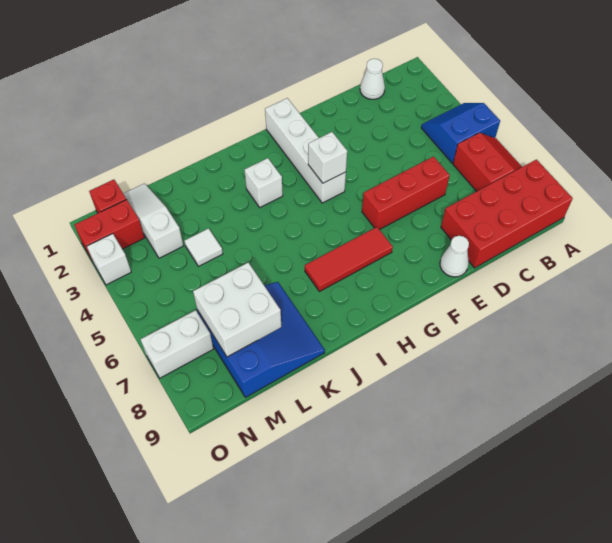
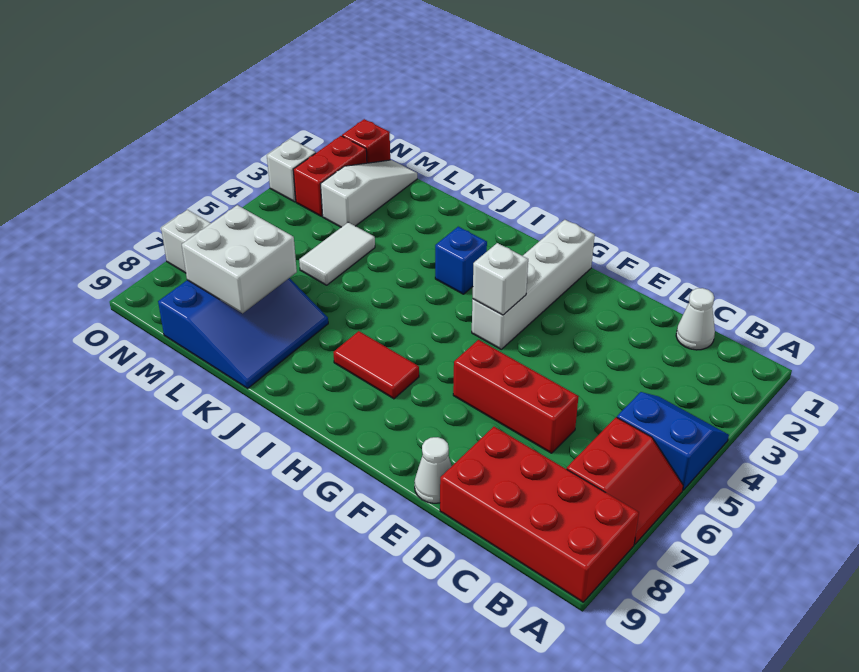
red tile G7:I7 level 1 -> red tile H7:I7 level 1
white brick I3 level 1 -> blue brick I3 level 1
white tile L4 level 1 -> white tile L4:L5 level 1
red brick N2:O2 level 1 -> red brick N2:N3 level 1

